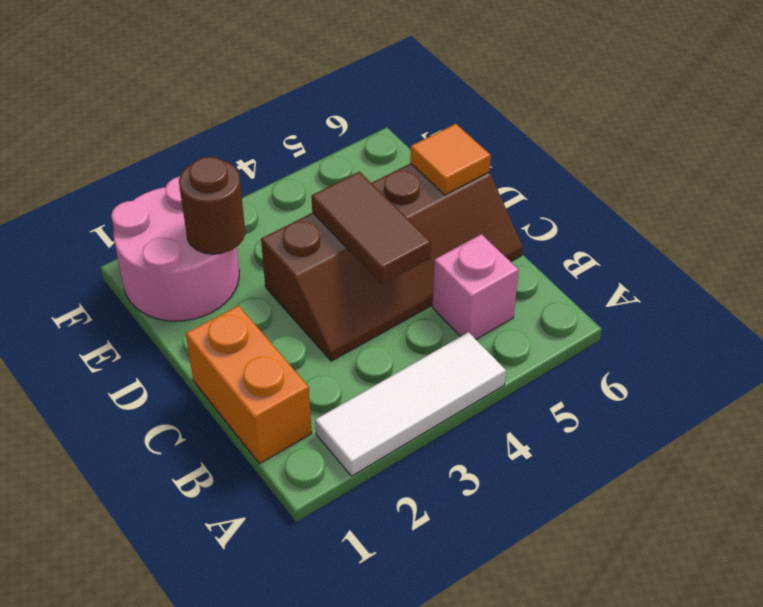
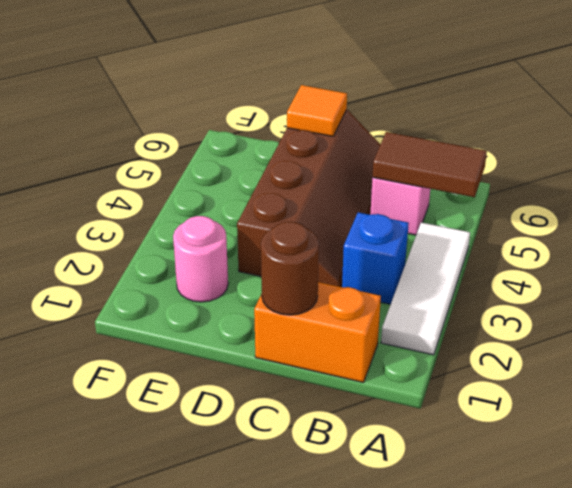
none -> blue brick B3 level 1
brown tile C4:D4 level 2 -> brown tile A5:B5 level 2
pink round brick E1:F2 level 1 -> pink round brick E2 level 1
brown round brick E2 level 2 -> brown round brick C1 level 2

